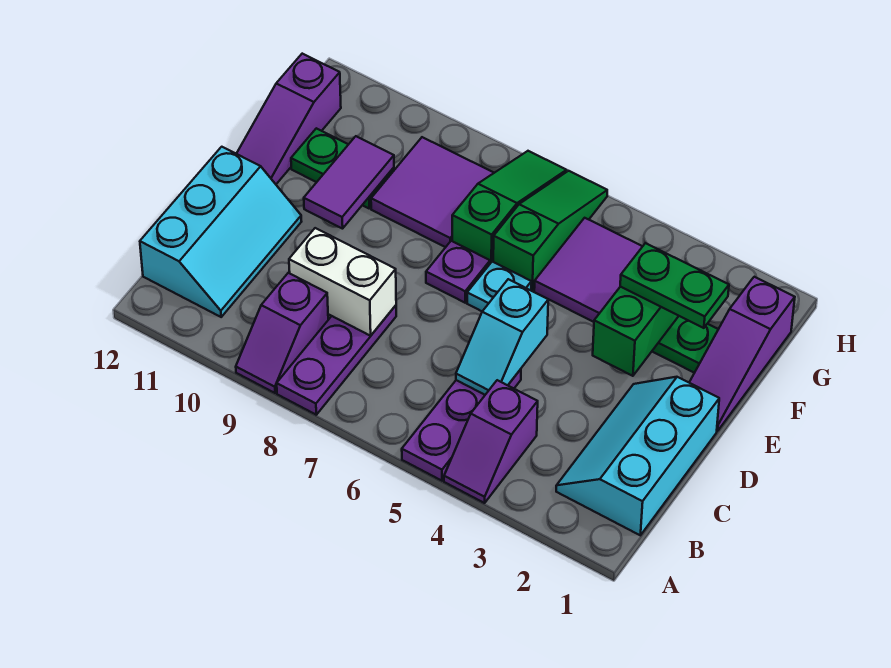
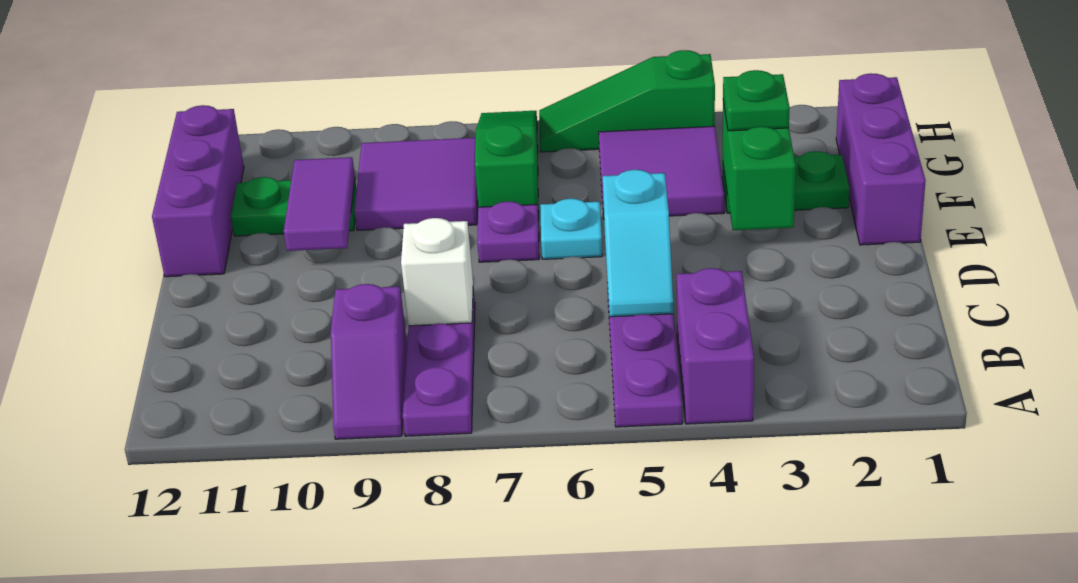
purple slope A4:B4 level 1 top B -> purple brick A4:B4 level 1
cyan slope B1:D2 level 1 top 1 -> none
cyan slope B11:D12 level 1 top 12 -> none
white brick C8:C9 level 2 -> white brick C8 level 2
purple slope E1:G1 level 1 top G -> purple brick E1:G1 level 1
purple slope E12:G12 level 1 top G -> purple brick E12:G12 level 1
green plate F2:F3 level 3 -> green plate F3 level 3
green slope F6:H6 level 1 top F -> green slope H4:H6 level 1 top 4

